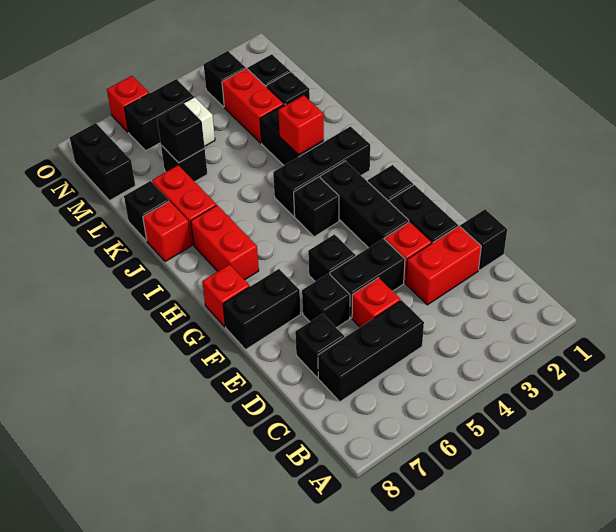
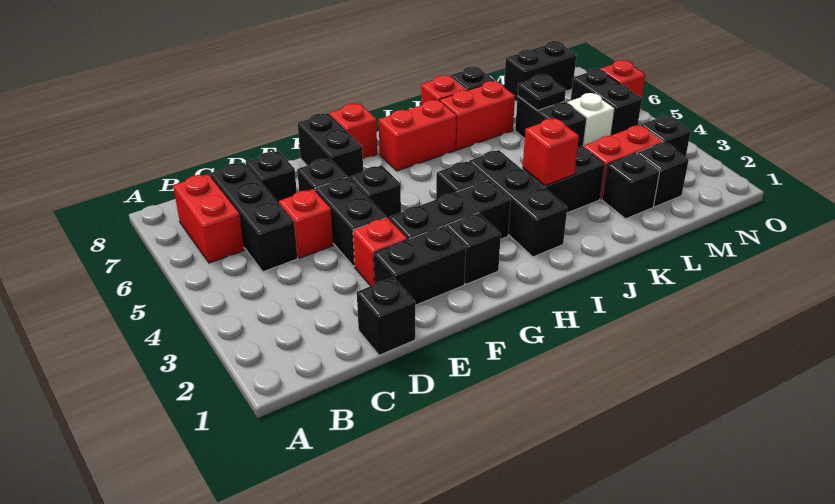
red brick D2:D3 level 1 -> red brick B6:B7 level 1
black brick L6 level 1 -> black brick L5:L6 level 1
black brick L6 level 2 -> black plate L6 level 2

